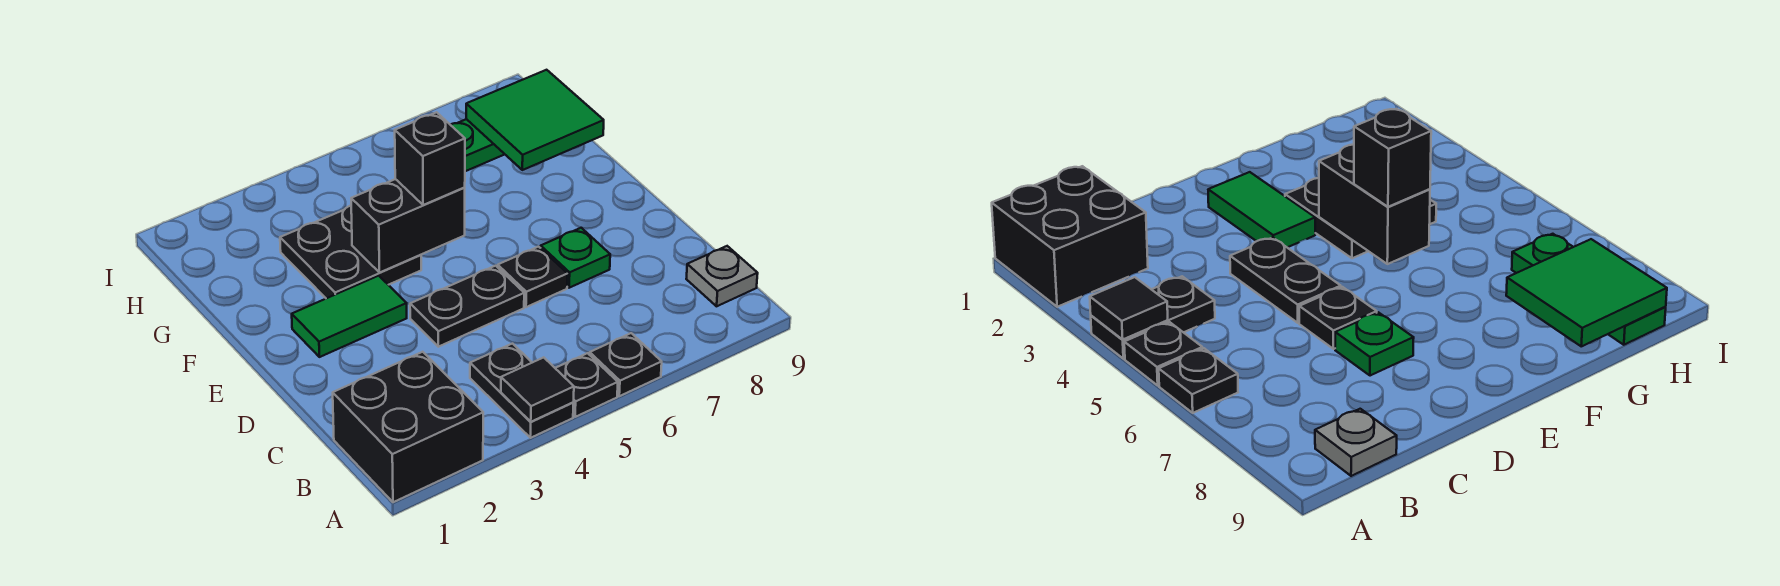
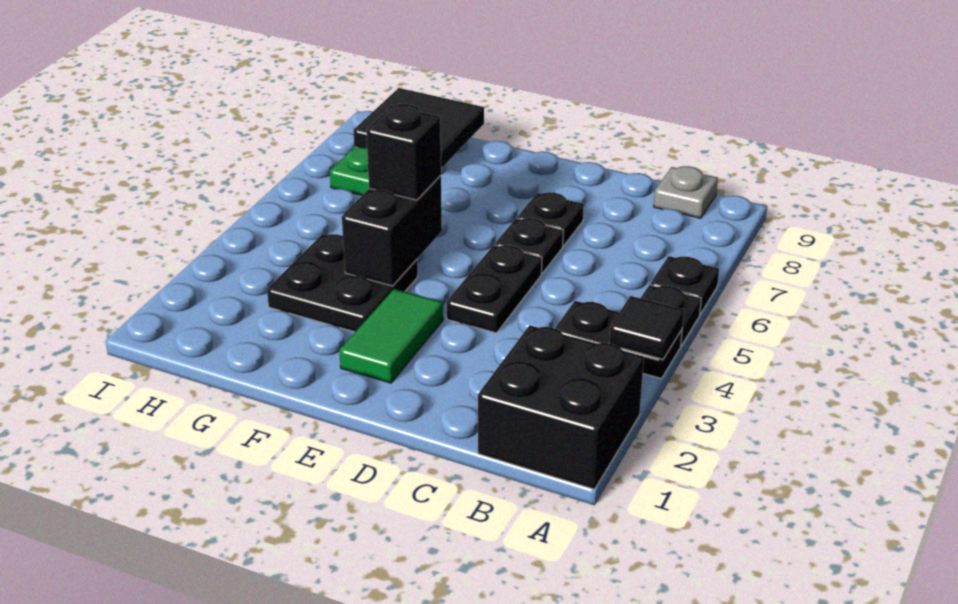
green plate D7 level 1 -> black plate D7 level 1
green tile G8:H9 level 2 -> black tile G8:H9 level 2

